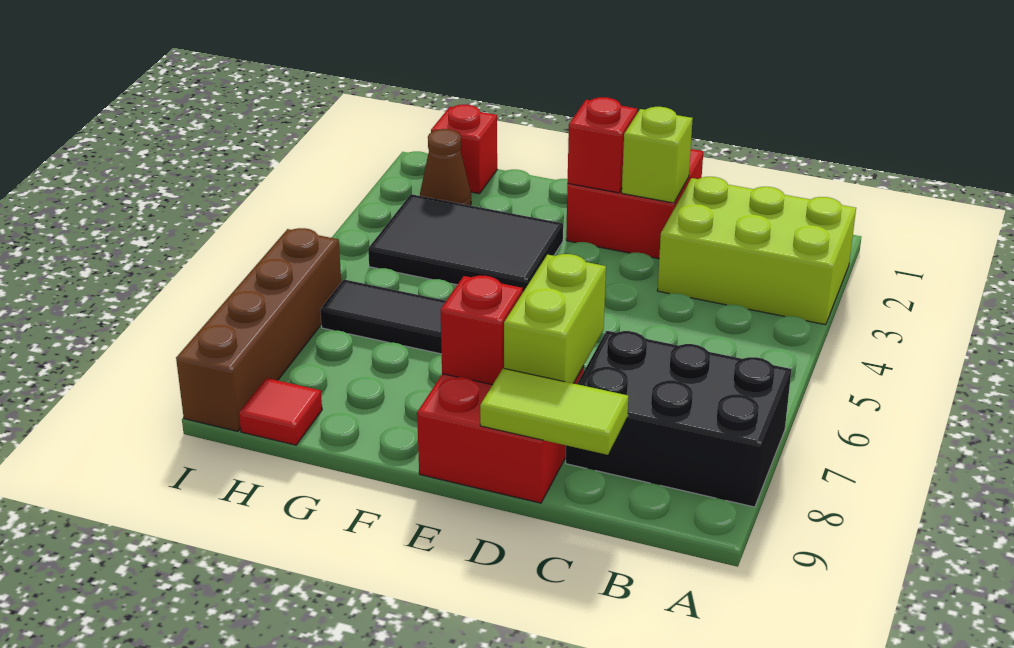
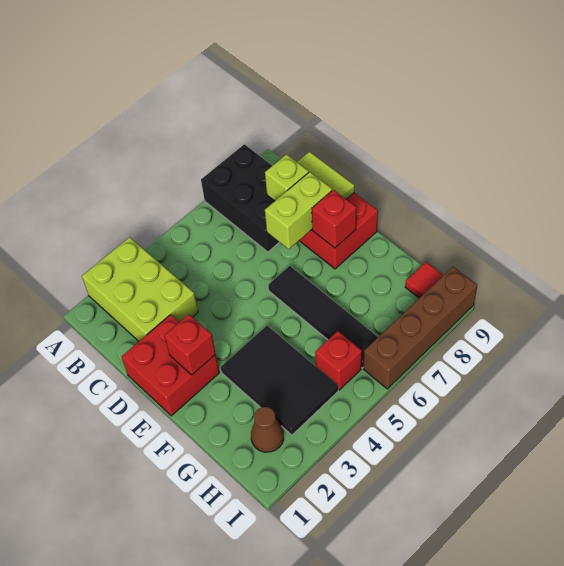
lime brick D2 level 2 -> lime brick C8 level 2
red brick H1 level 1 -> red brick H5 level 1

